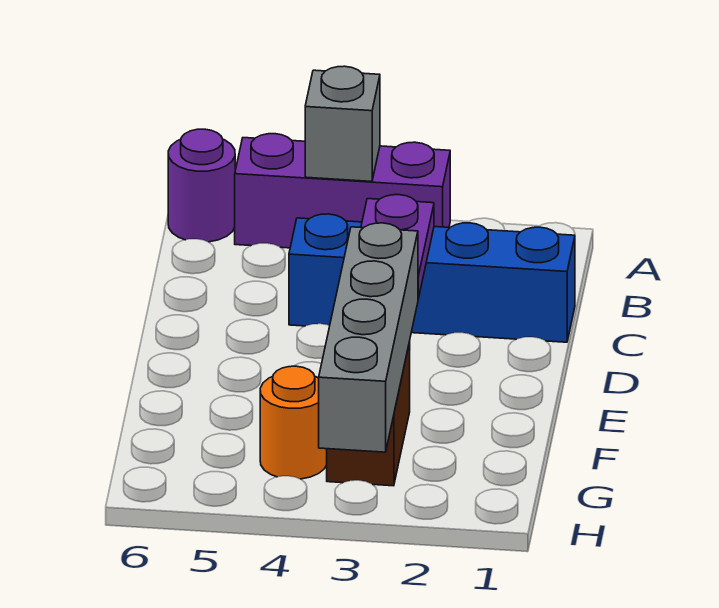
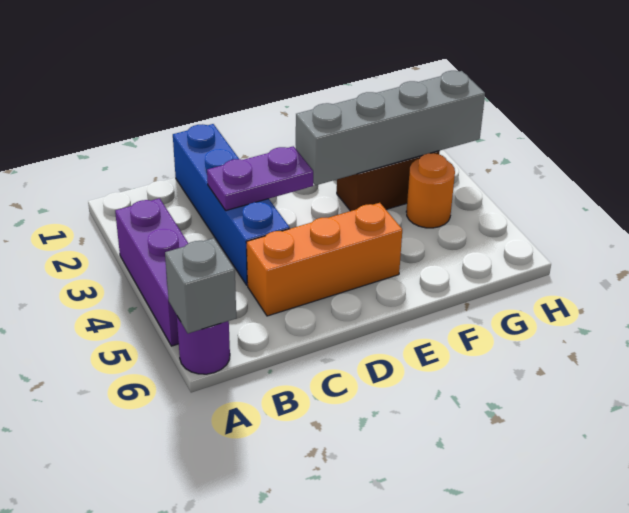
grey brick A4 level 2 -> grey brick A6 level 2
none -> orange brick C5:E5 level 1

